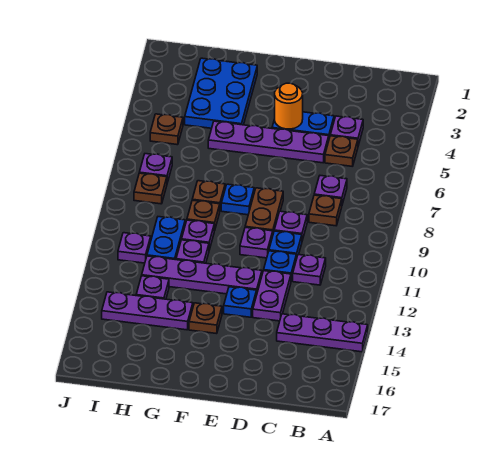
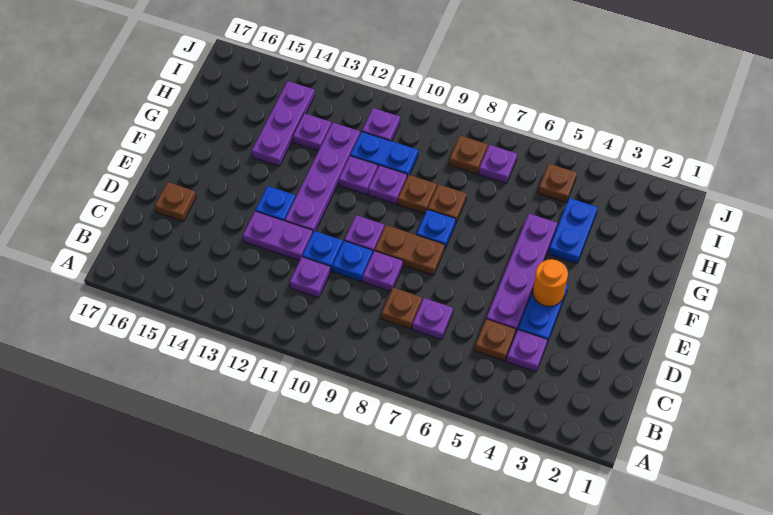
purple plate A14:C14 level 1 -> none
brown plate F14 level 1 -> brown plate D16 level 1
blue plate G2:H4 level 1 -> blue plate G4:H4 level 1

